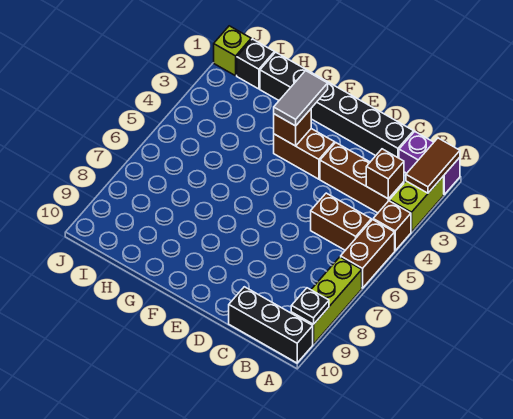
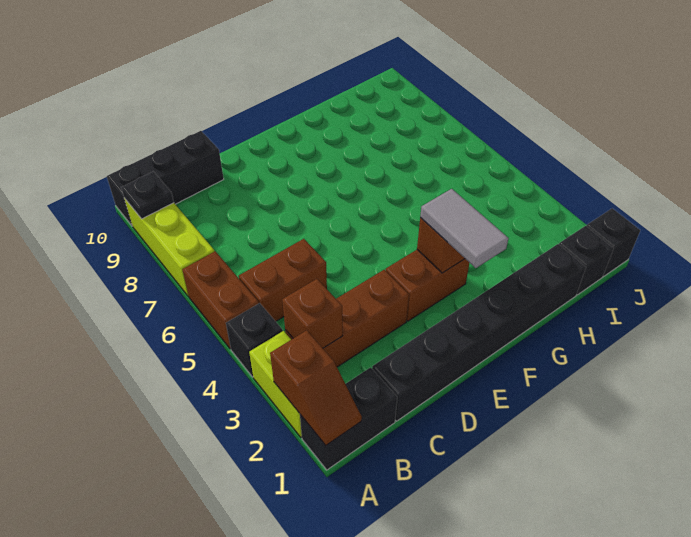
purple brick A1:B1 level 1 -> black brick A1:B1 level 1
brown tile A1:A2 level 2 -> brown slope A1:A2 level 2 top 2
brown brick A4 level 1 -> black brick A4 level 1
lime brick J1 level 1 -> black brick J1 level 1

